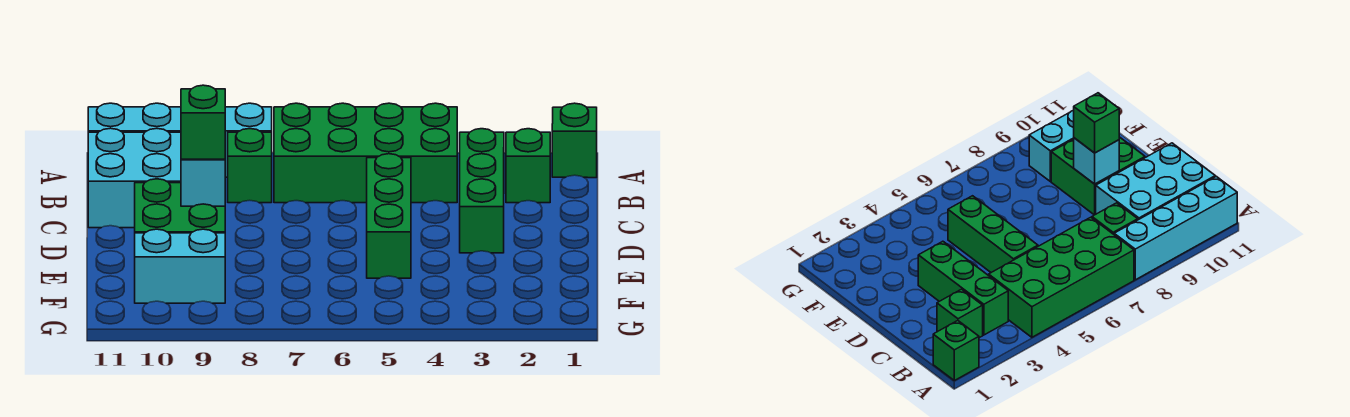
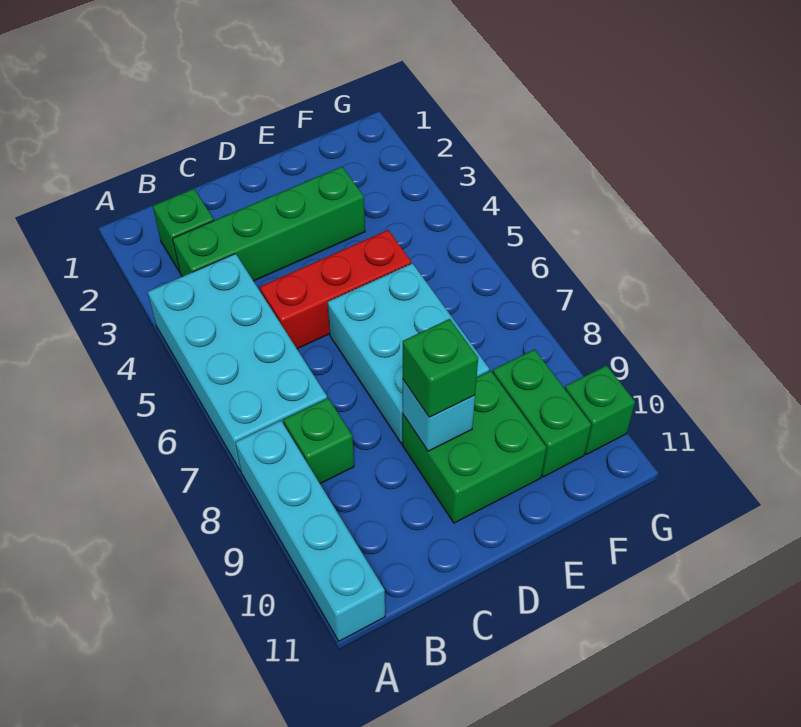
green brick A1 level 1 -> green brick G10 level 1
green brick A4:B7 level 1 -> cyan brick A4:B7 level 1
green brick B3:D3 level 1 -> green brick B3:E3 level 1
cyan brick B9:C11 level 1 -> cyan brick D6:E8 level 1
green brick C5:E5 level 1 -> red brick C5:E5 level 1
cyan brick F9:F10 level 1 -> green brick F9:F10 level 1

